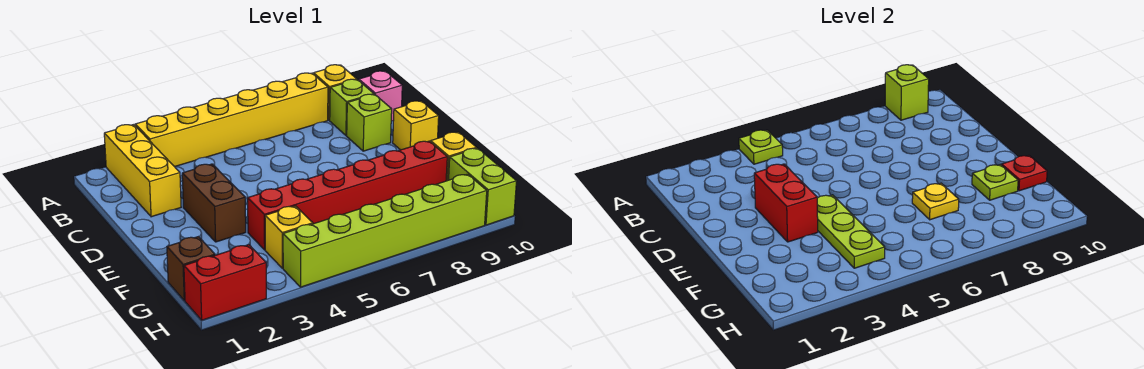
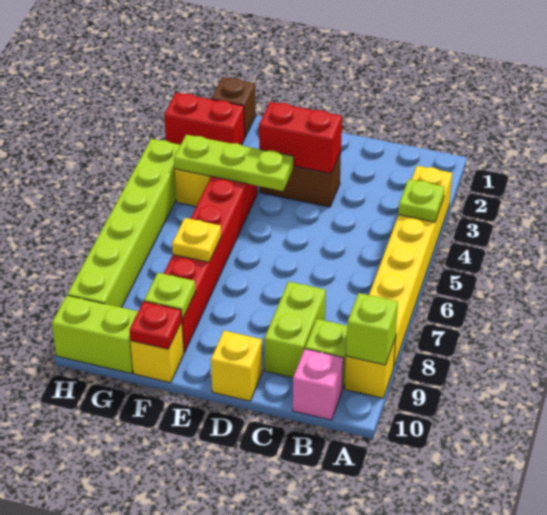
yellow brick A2:C2 level 1 -> none
lime brick C9 level 1 -> lime brick C8:C9 level 1
red brick H1:H2 level 1 -> red brick G2:H2 level 1

